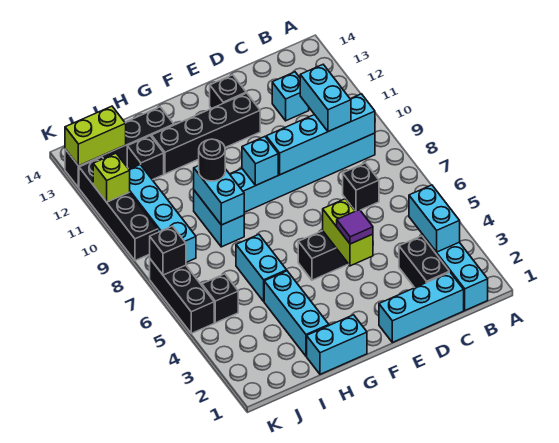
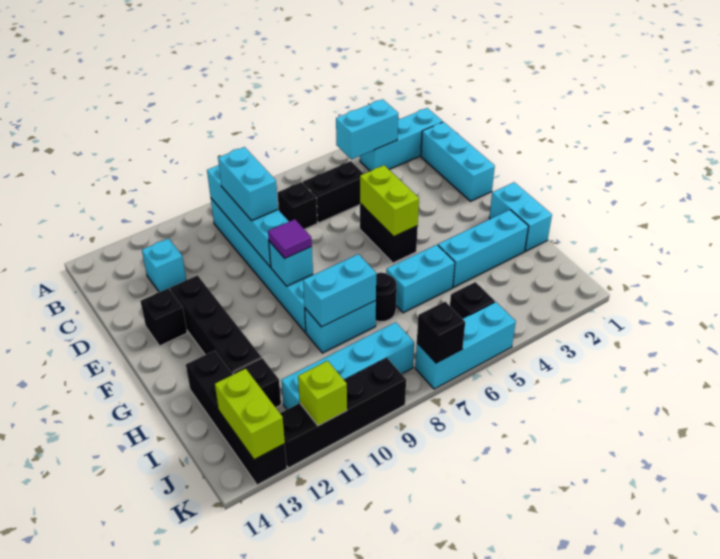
black brick C2:C3 level 1 -> black brick C5:C6 level 1
cyan brick C9:C10 level 3 -> cyan brick C9:D9 level 3
lime brick E4:E5 level 2 -> lime brick E5:F5 level 2
purple tile E4 level 3 -> purple tile F9 level 3
black round brick H9 level 3 -> black round brick H7 level 1
black brick K5:K7 level 1 -> cyan brick K5:K7 level 1

